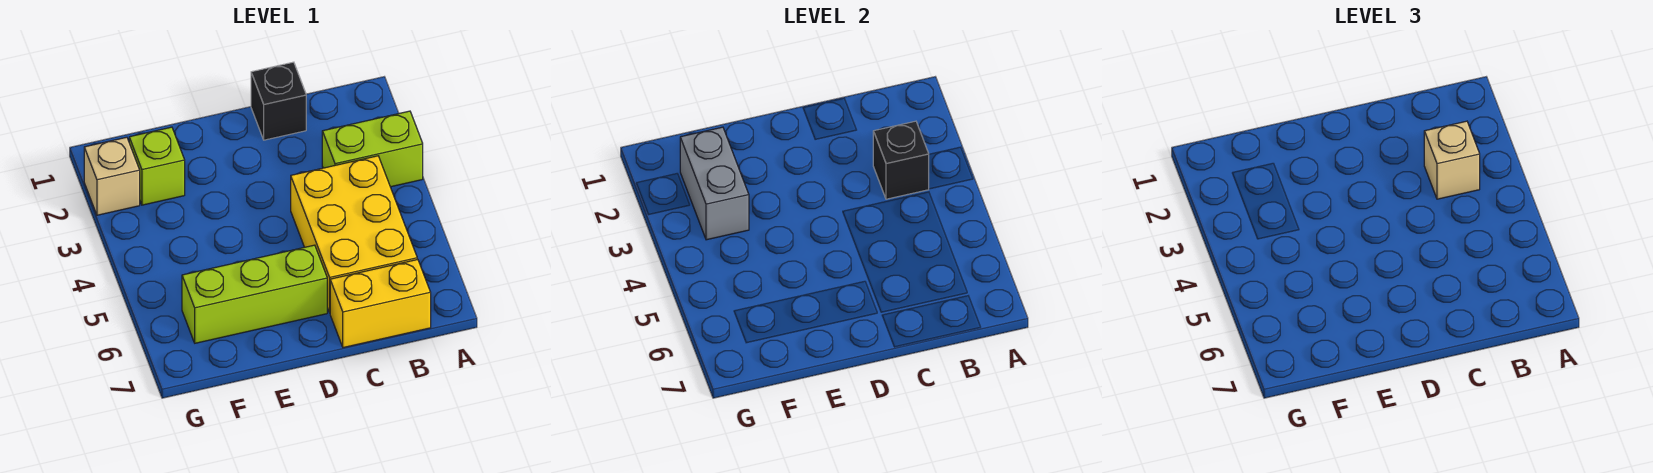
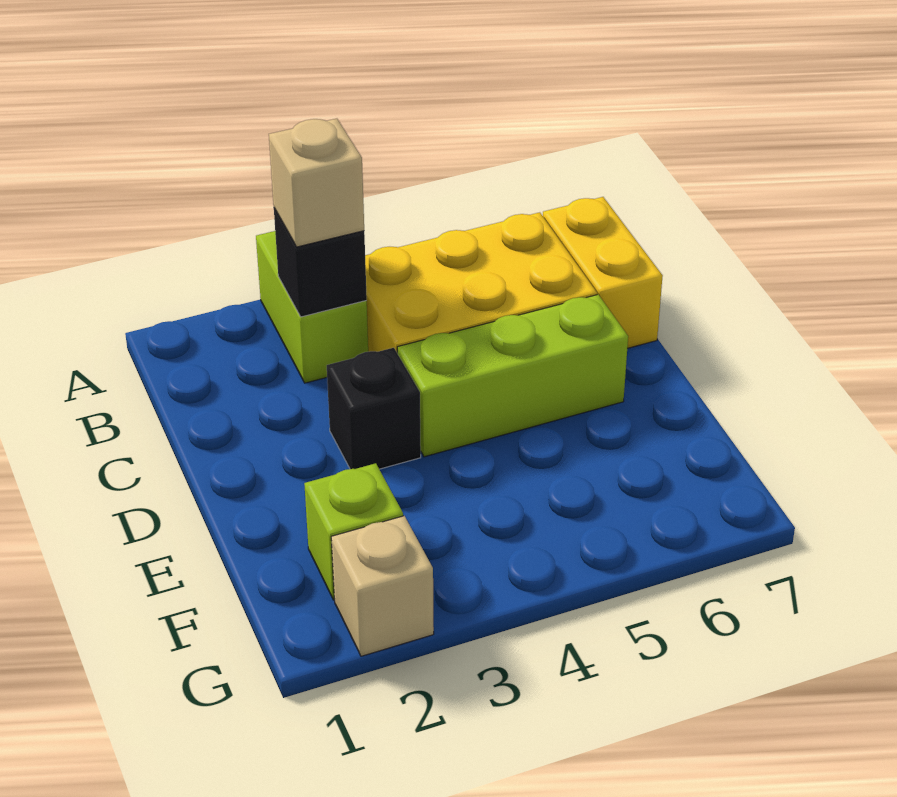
black brick C1 level 1 -> black brick D3 level 1
lime brick D6:F6 level 1 -> lime brick D4:D6 level 1
grey brick F2:F3 level 2 -> none

